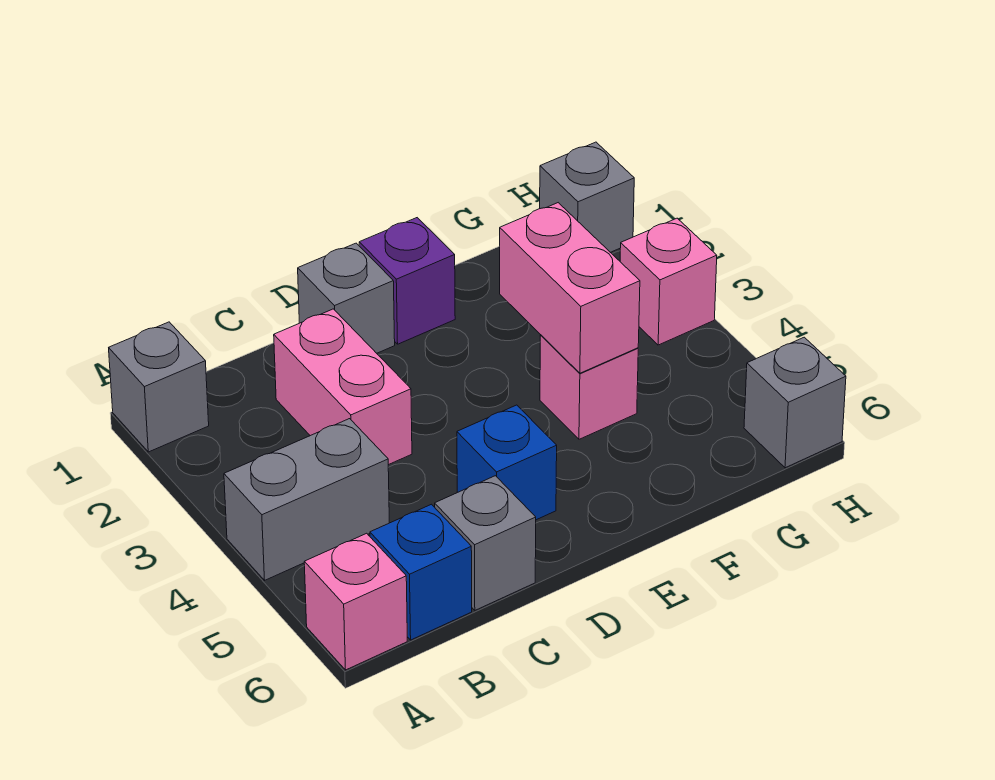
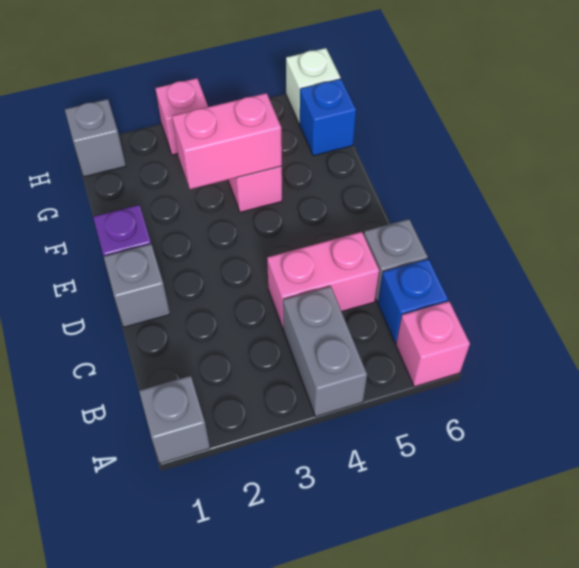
pink brick C2:C3 level 1 -> pink brick C4:C5 level 1
blue brick D5 level 1 -> blue brick G6 level 1
grey brick H6 level 1 -> white brick H6 level 1

